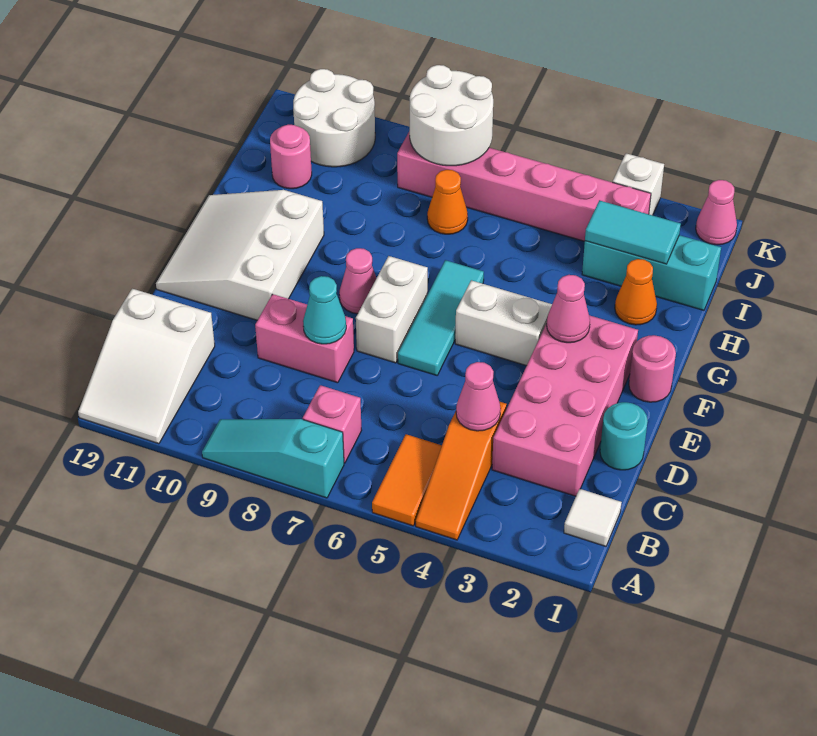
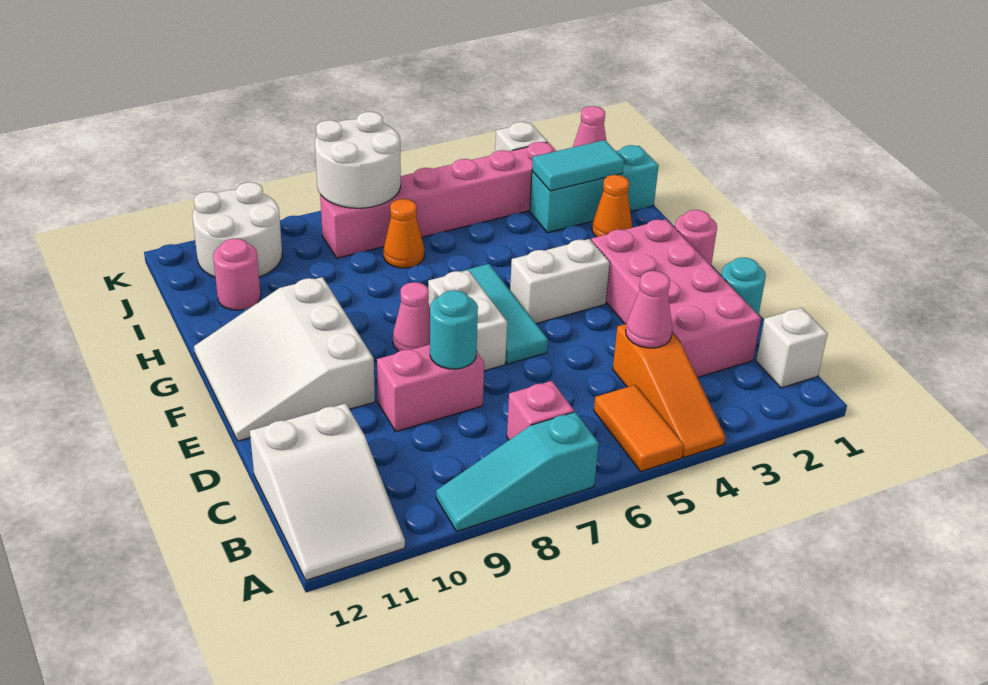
white tile B1 level 1 -> white brick B1 level 1
cyan cone D8 level 2 -> cyan round brick D8 level 2
pink cone F3 level 2 -> none

